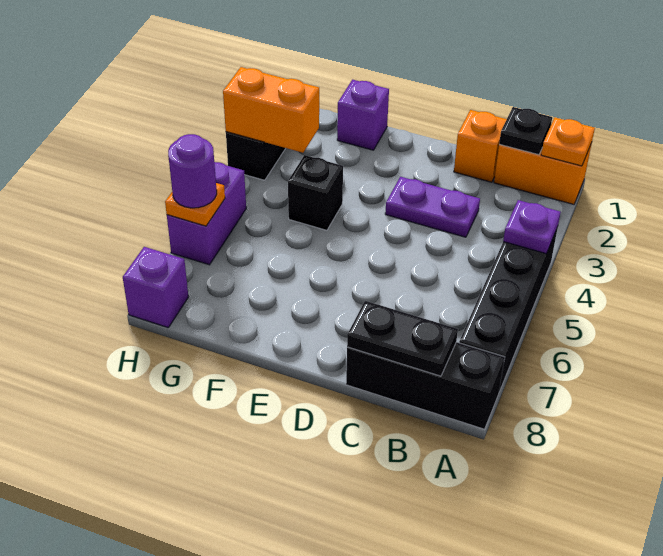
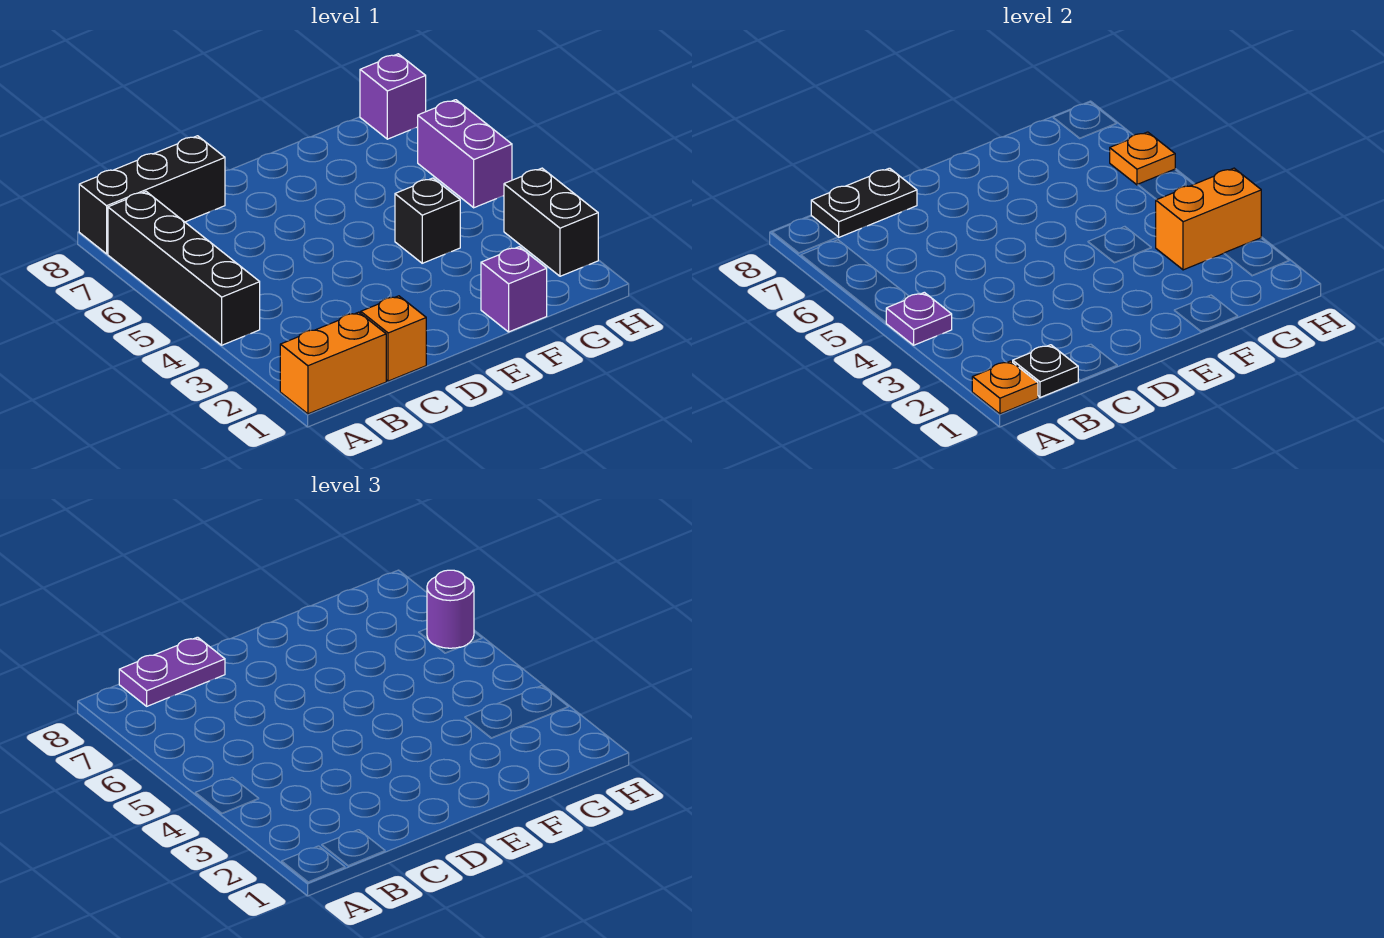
purple plate C3:D3 level 1 -> purple plate B8:C8 level 3

